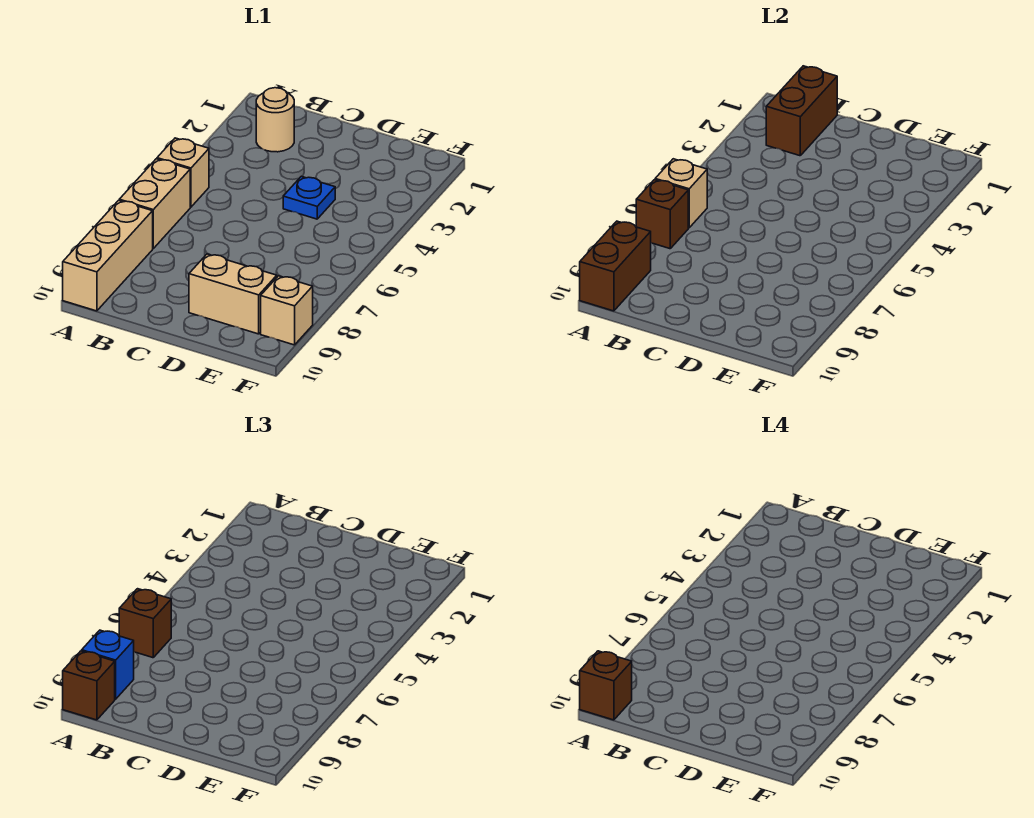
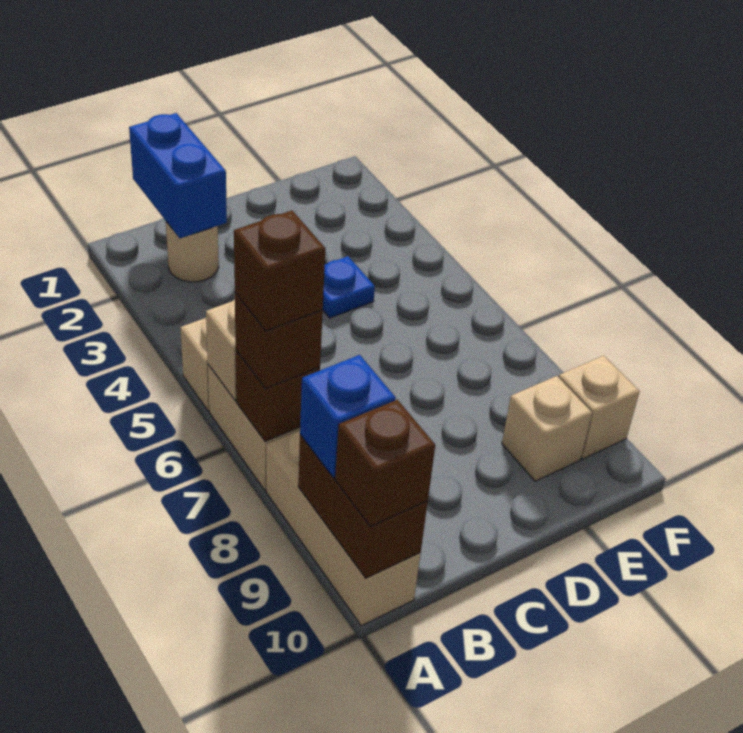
brown brick A10 level 4 -> brown brick A7 level 4
brown brick B1:B2 level 2 -> blue brick B1:B2 level 2
tan brick D9:E9 level 1 -> tan brick E9 level 1

